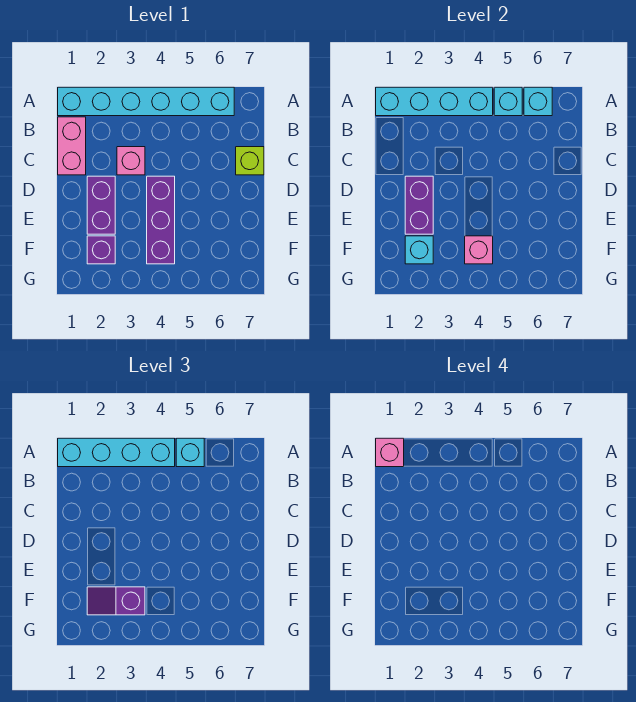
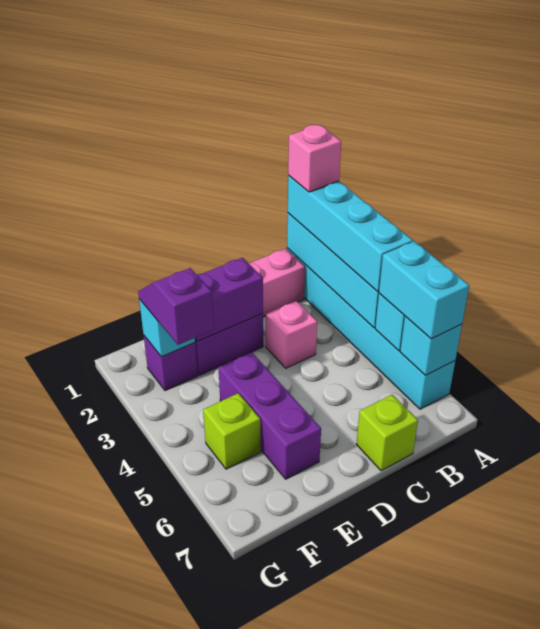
cyan brick A5 level 3 -> cyan brick A5:A6 level 3
purple brick D4:F4 level 1 -> purple brick E4:E6 level 1
pink brick F4 level 2 -> none
none -> lime brick F5 level 1

